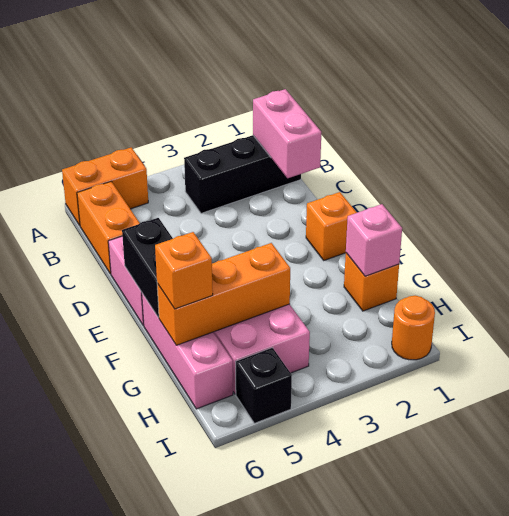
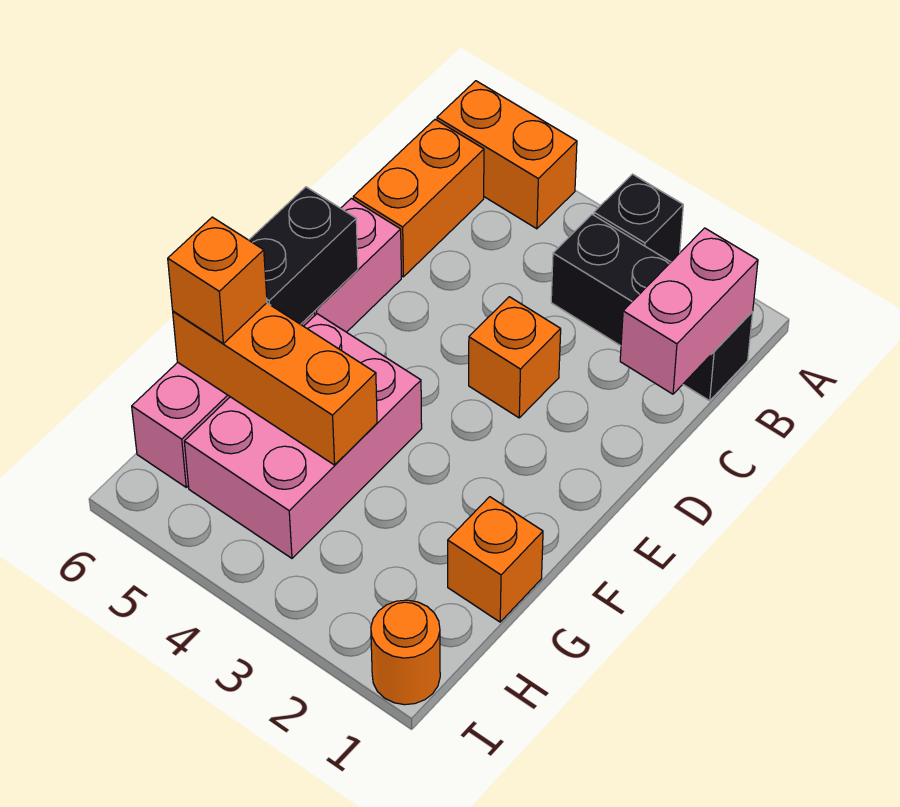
orange brick E1 level 1 -> orange brick D3 level 1
pink brick G1 level 2 -> none
black brick I5 level 1 -> black brick A3 level 1

